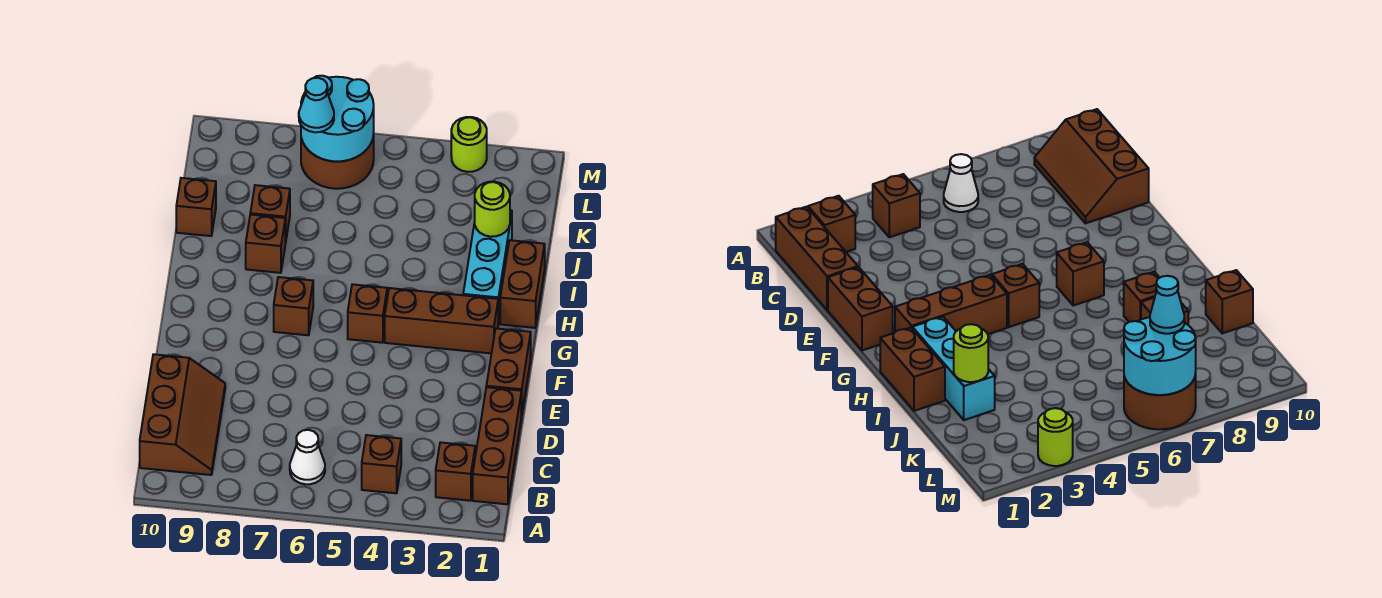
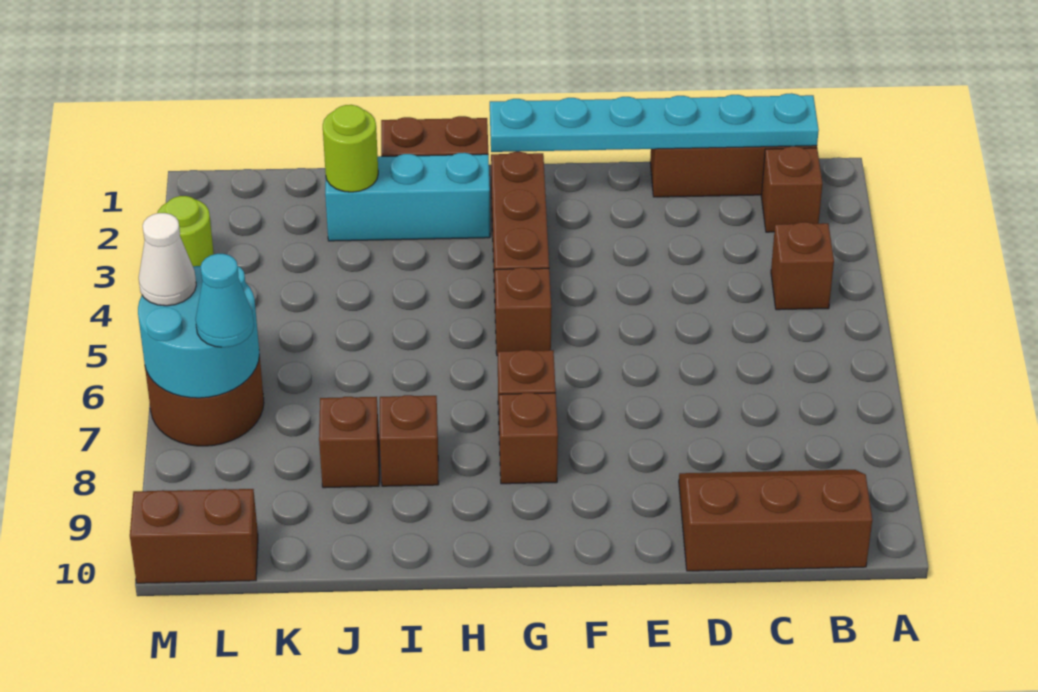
none -> cyan plate B1:G1 level 2
white cone B6 level 1 -> white cone M6 level 3
brown brick E1:F1 level 1 -> brown brick L10:M10 level 1
brown brick J10 level 1 -> brown brick G8 level 1

